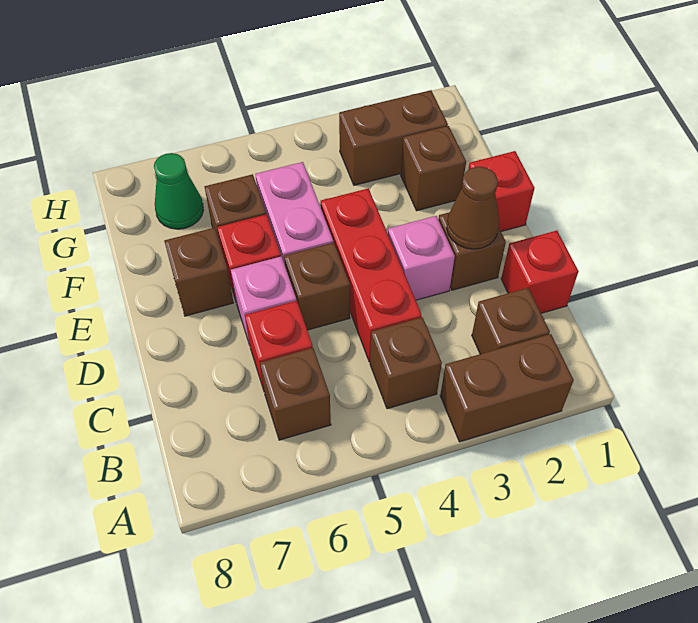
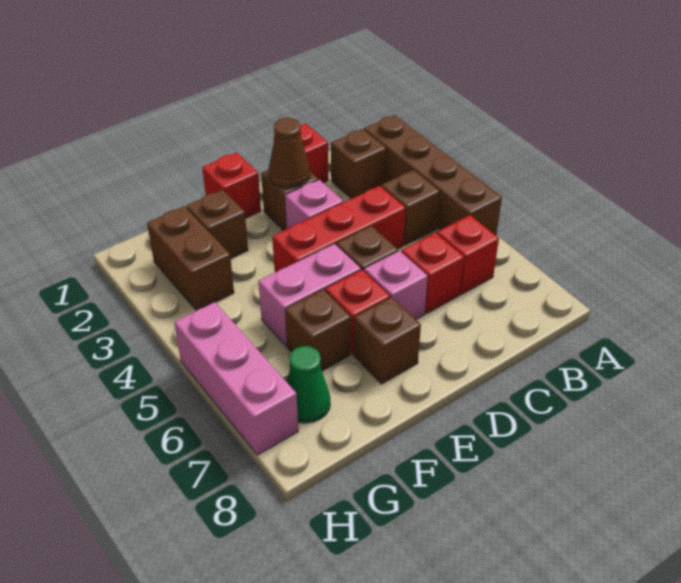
brown brick A2:A3 level 1 -> brown brick A2:A5 level 1
brown brick B6 level 1 -> red brick B6 level 1
none -> pink brick H5:H7 level 1

